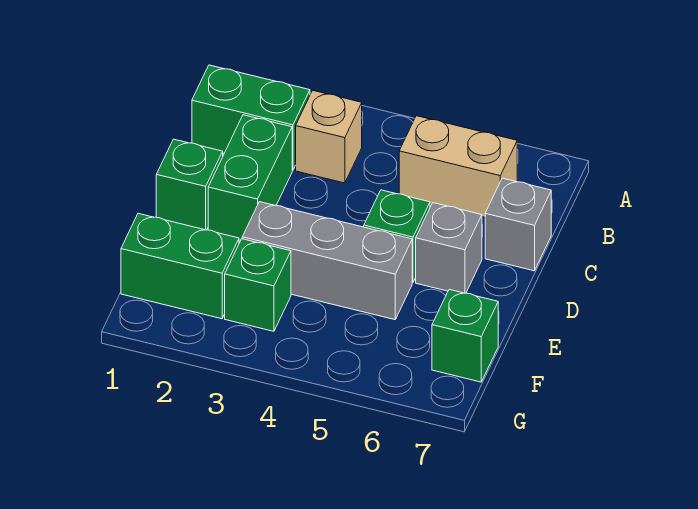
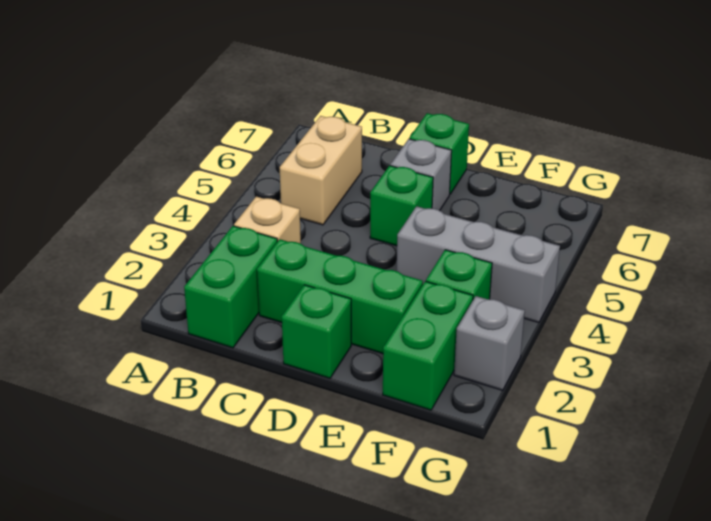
green brick C2:D2 level 1 -> green brick C2:E2 level 1
grey brick C7 level 1 -> grey brick G2 level 1
grey brick E3:E5 level 1 -> grey brick E4:G4 level 1
green brick F7 level 1 -> green brick D7 level 1

